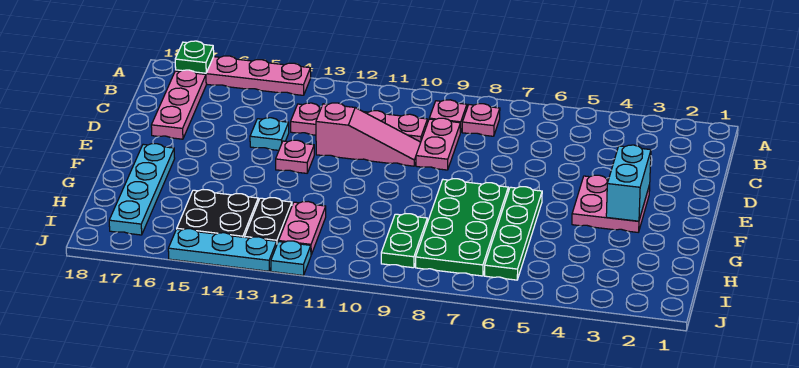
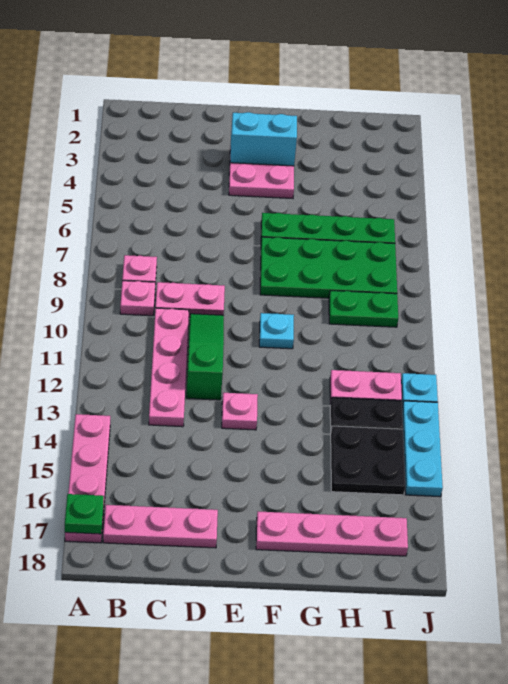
pink slope D10:D12 level 1 top 12 -> green slope D10:D12 level 1 top 12
cyan plate D14 level 1 -> cyan plate F10 level 1
cyan plate F17:I17 level 1 -> pink plate F17:I17 level 1

